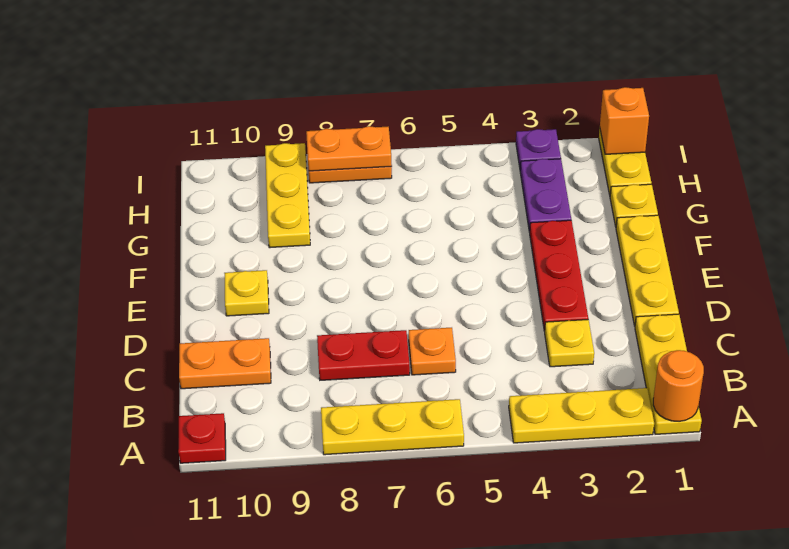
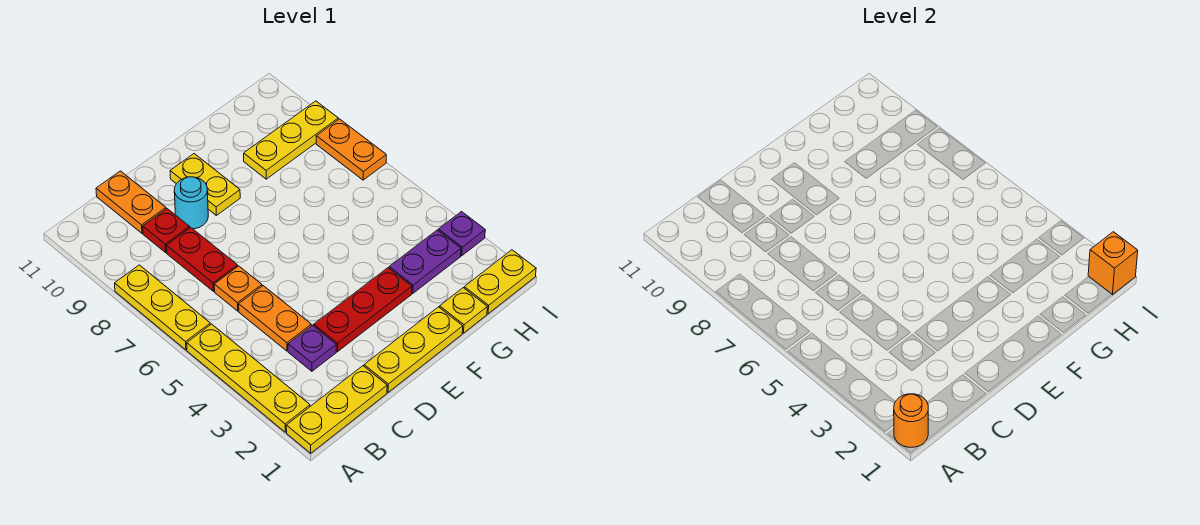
yellow plate A2:A4 level 1 -> yellow plate A2:A5 level 1
red plate A11 level 1 -> red plate C9 level 1
yellow plate C3 level 1 -> purple plate C3 level 1
none -> cyan round brick D9 level 1
yellow plate E10 level 1 -> yellow plate E9:E10 level 1
orange plate I7:I8 level 2 -> orange plate C4:C5 level 1

